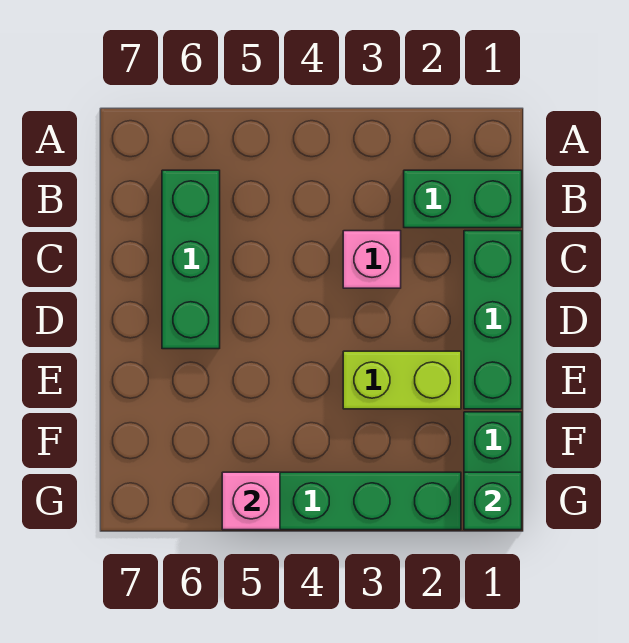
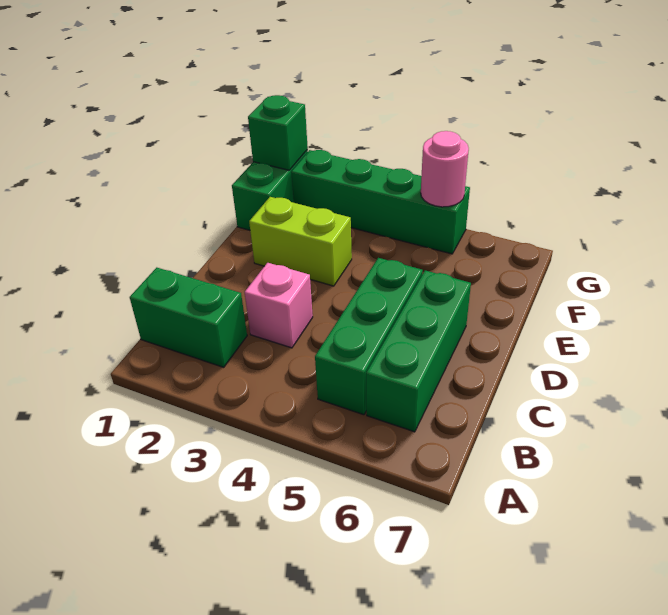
green brick C1:E1 level 1 -> green brick B5:D5 level 1
pink brick G5 level 2 -> pink round brick G5 level 2

